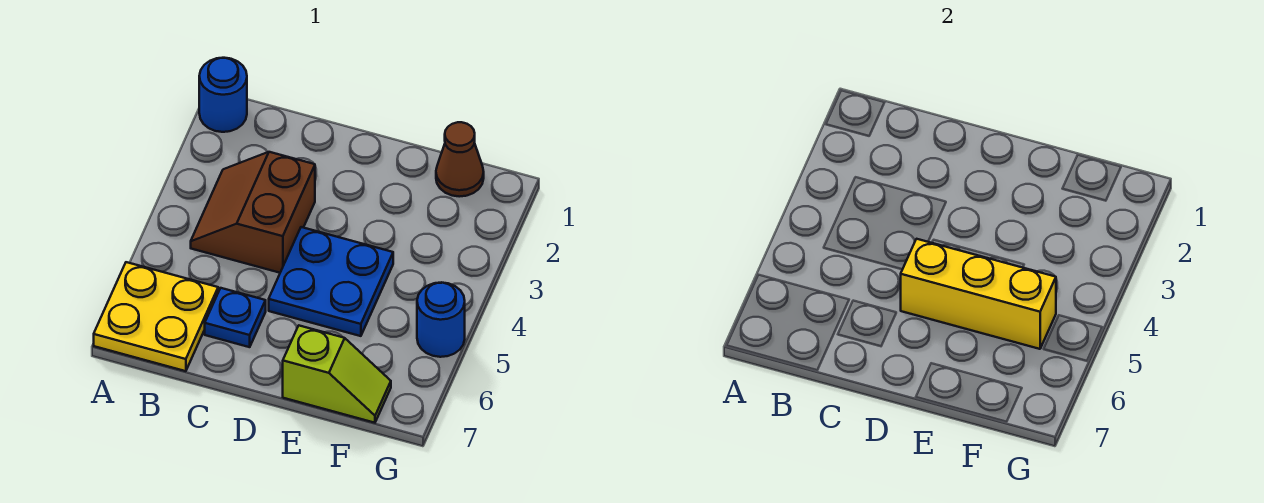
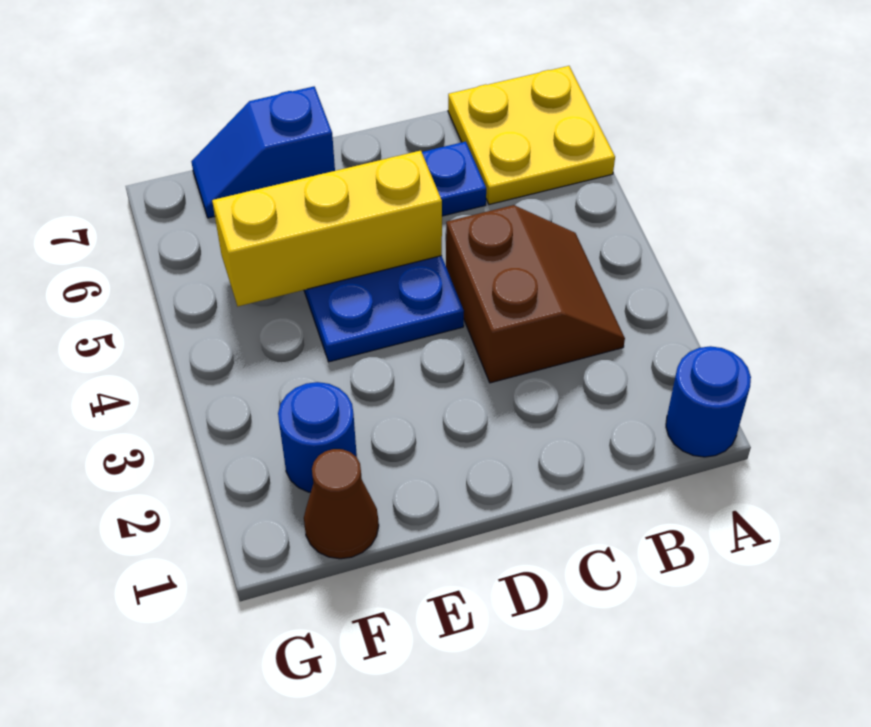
lime slope E7:F7 level 1 top E -> blue slope E7:F7 level 1 top E
blue round brick G5 level 1 -> blue round brick F2 level 1

